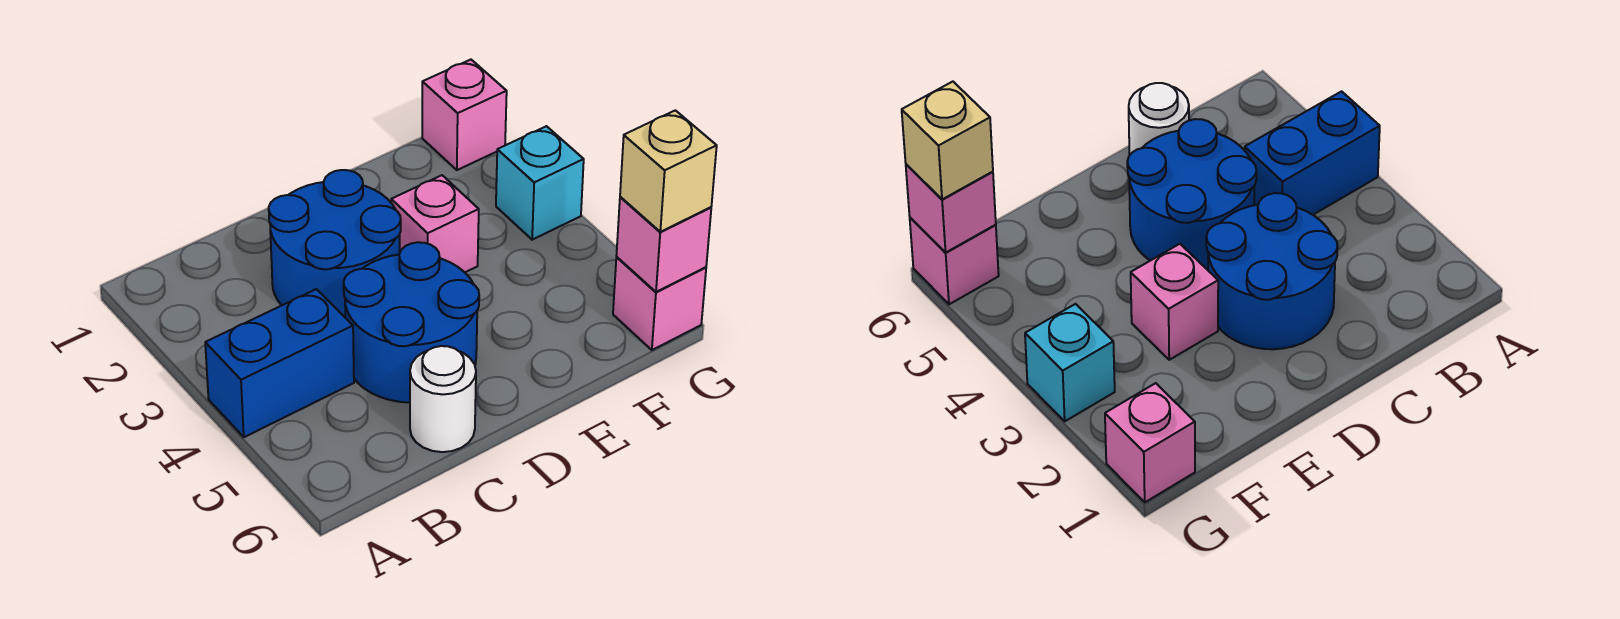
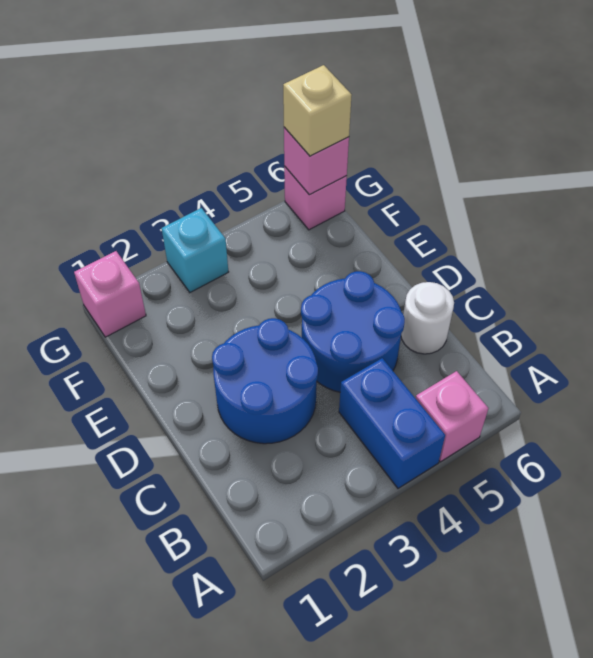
pink brick E3 level 1 -> pink brick A5 level 1

